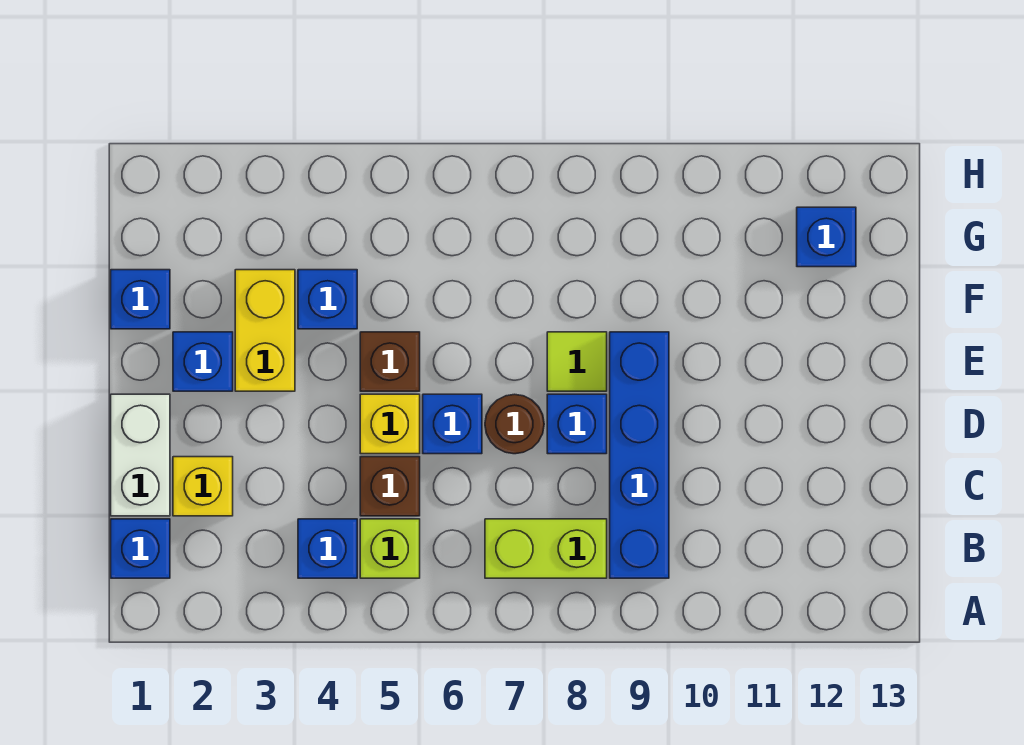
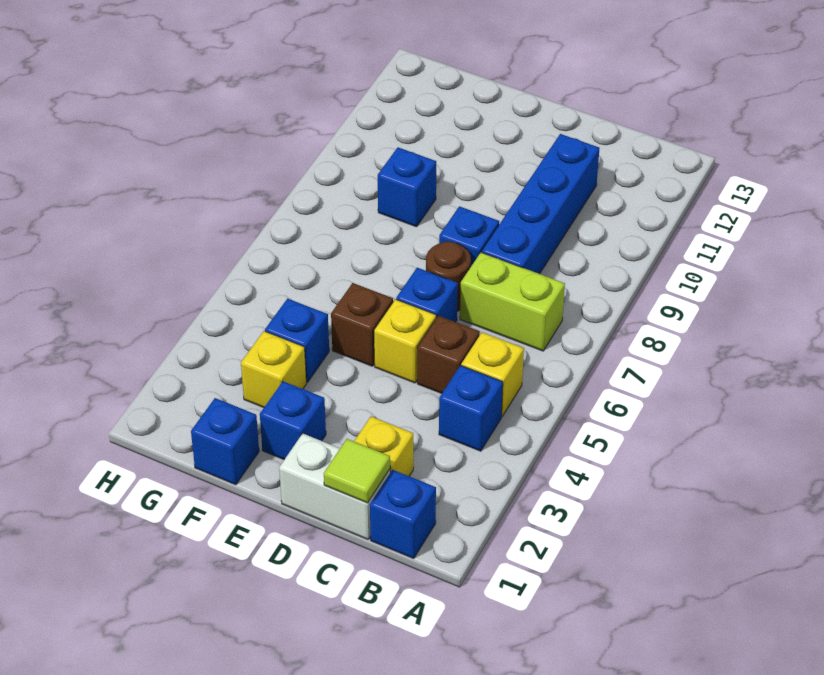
lime brick B5 level 1 -> yellow brick B5 level 1
lime brick B7:B8 level 1 -> lime brick B7:C7 level 1
blue brick B9:E9 level 1 -> blue brick C8:C11 level 1
yellow brick E3:F3 level 1 -> yellow brick F3 level 1
lime tile E8 level 1 -> lime tile C1 level 2
blue brick G12 level 1 -> blue brick F9 level 1

